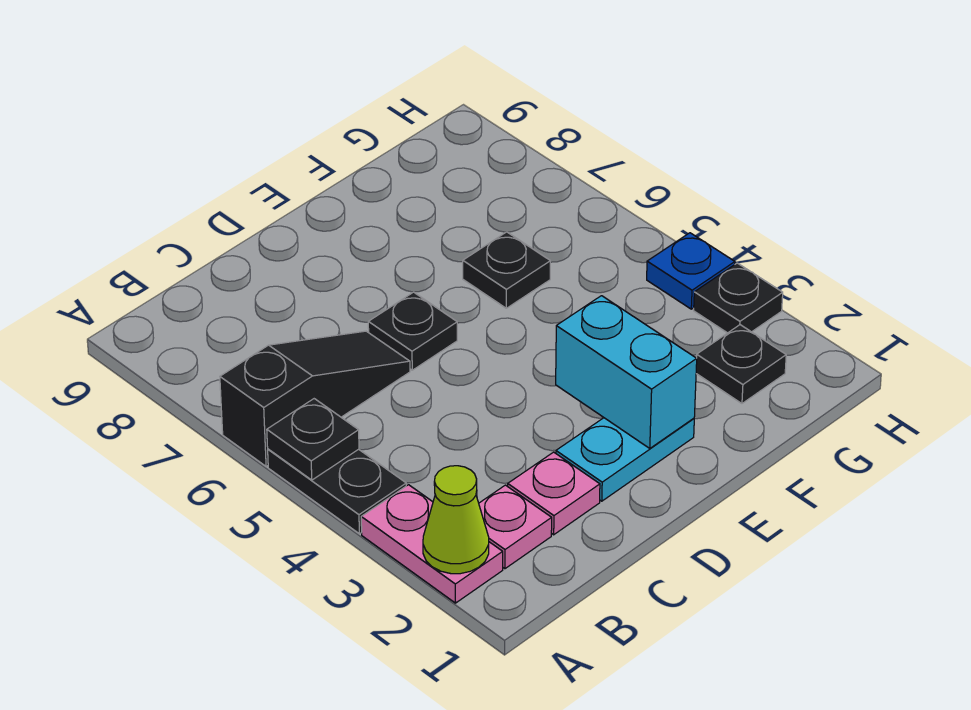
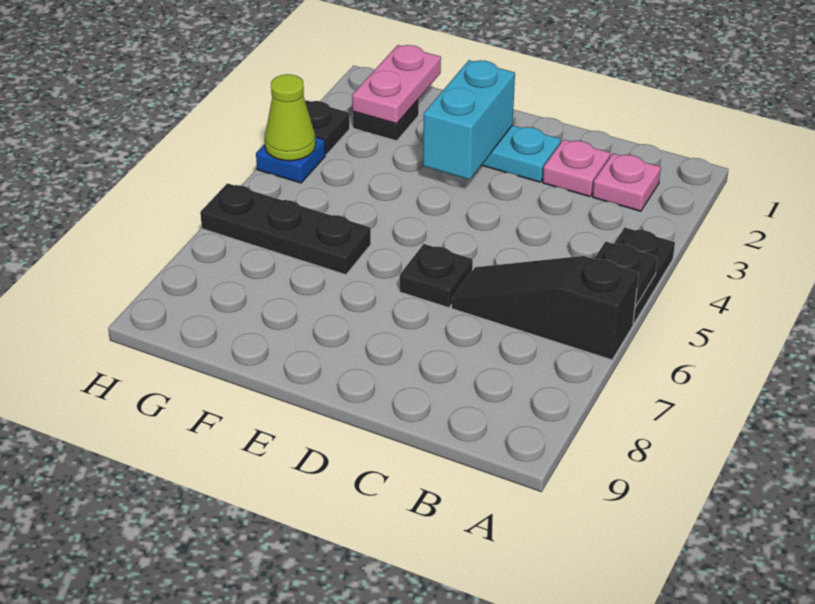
pink plate A2:A3 level 1 -> pink plate G1:G2 level 2
lime cone A2 level 2 -> lime cone H4 level 2
black plate F6 level 1 -> black plate F6:H6 level 1

